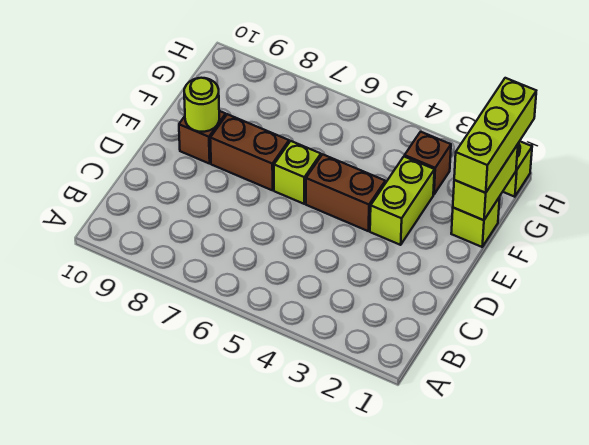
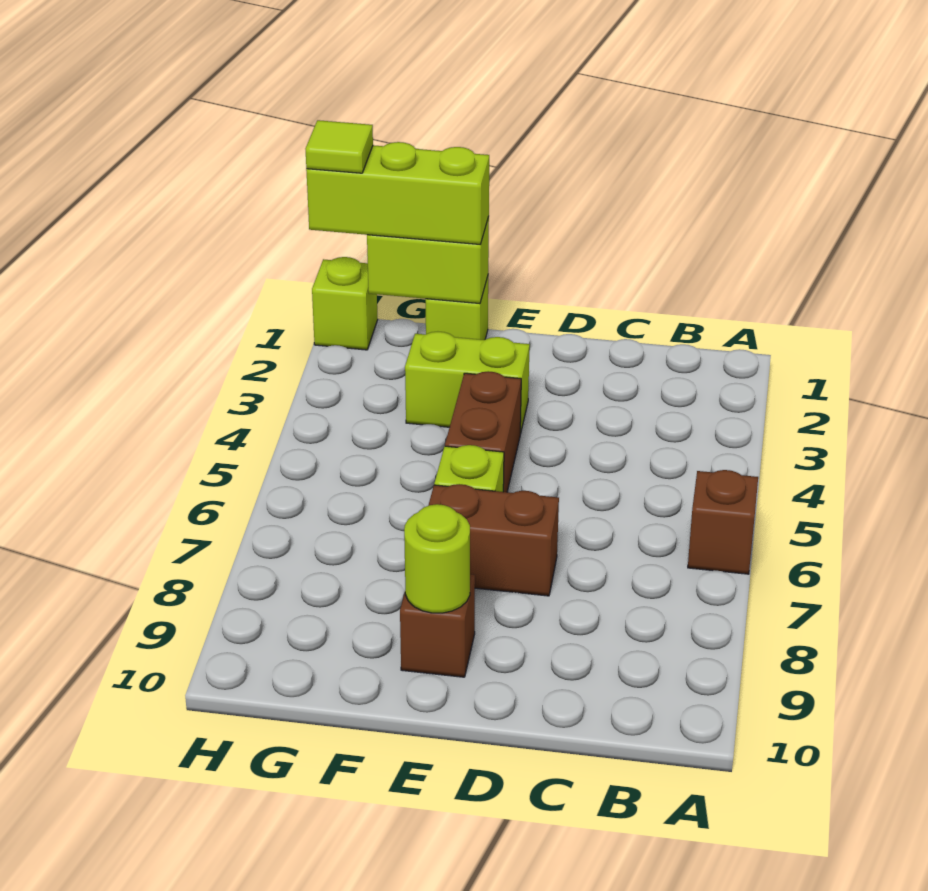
brown brick E7:E8 level 1 -> brown brick D7:E7 level 1
brown brick G3 level 1 -> brown brick A6 level 1
none -> lime tile H1 level 4

